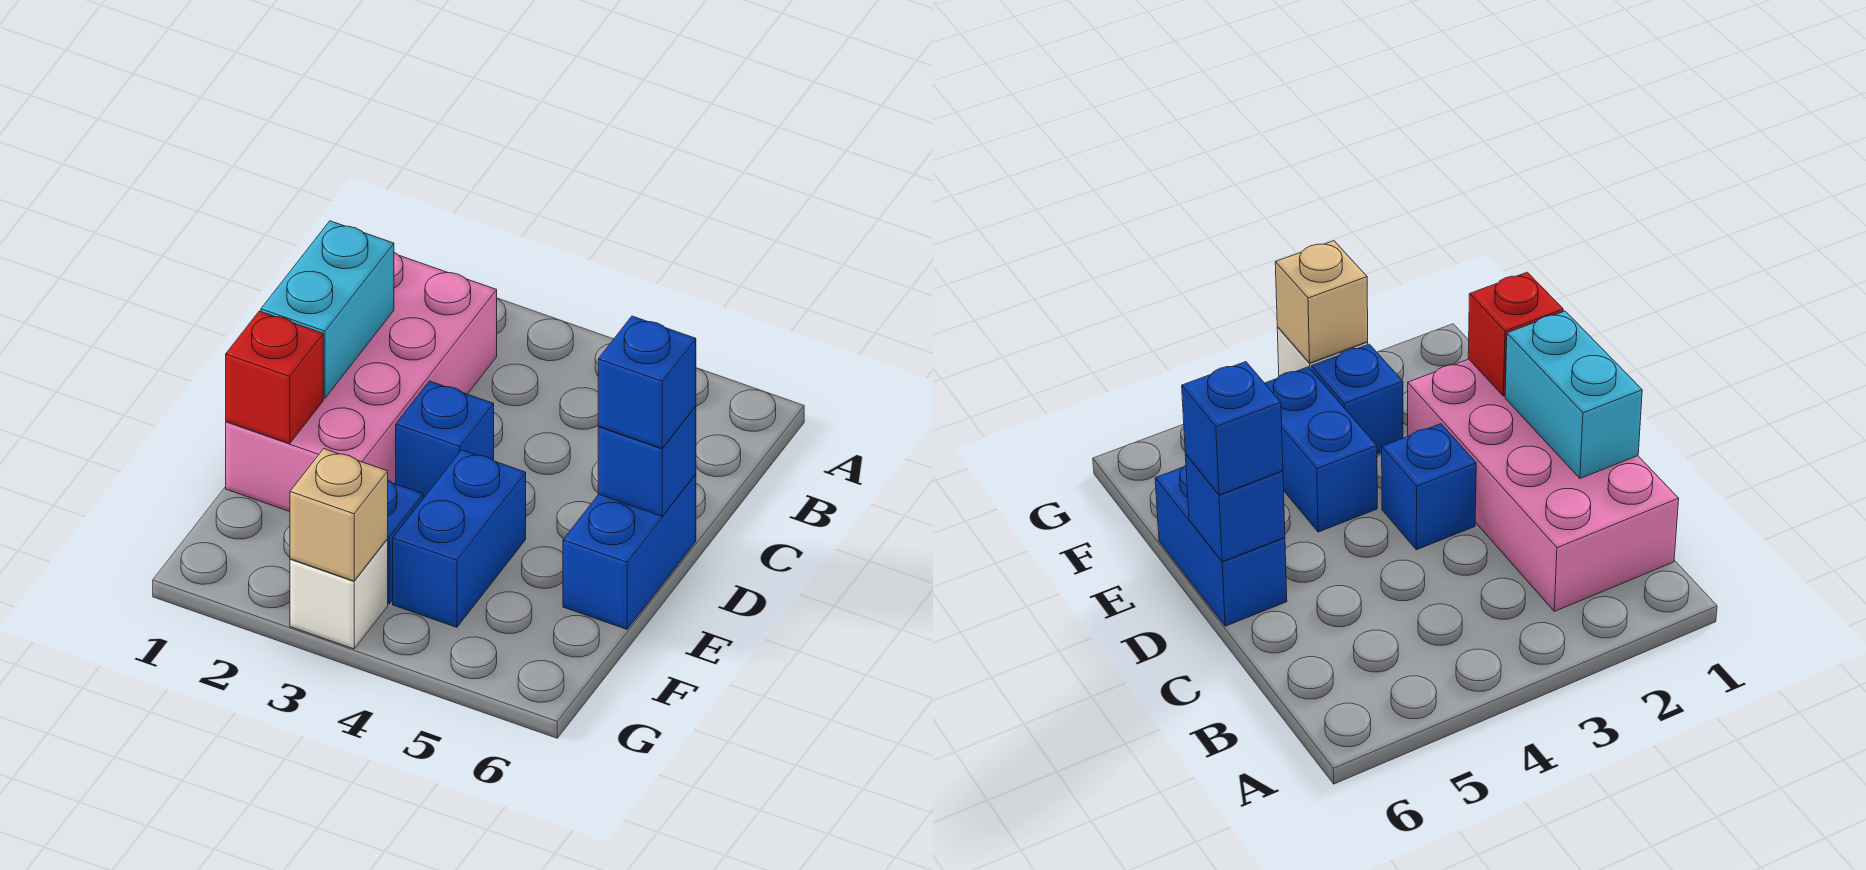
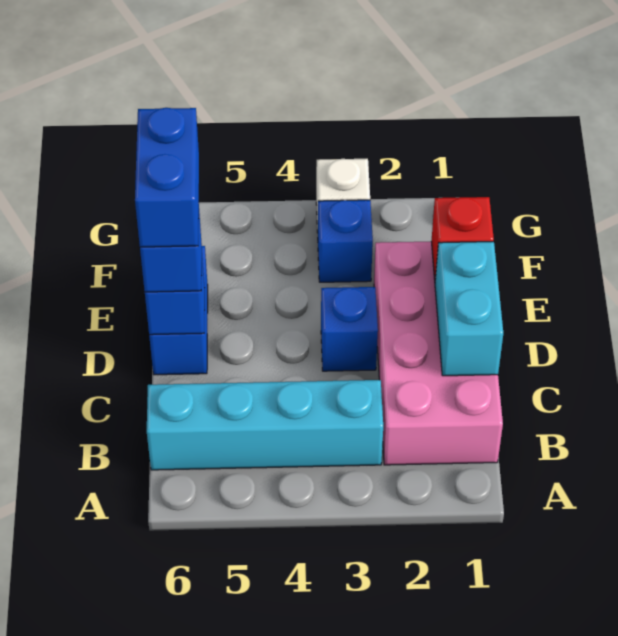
none -> cyan brick B3:B6 level 1
blue brick E4:F4 level 1 -> blue brick D6:E6 level 4
tan brick G3 level 2 -> none

